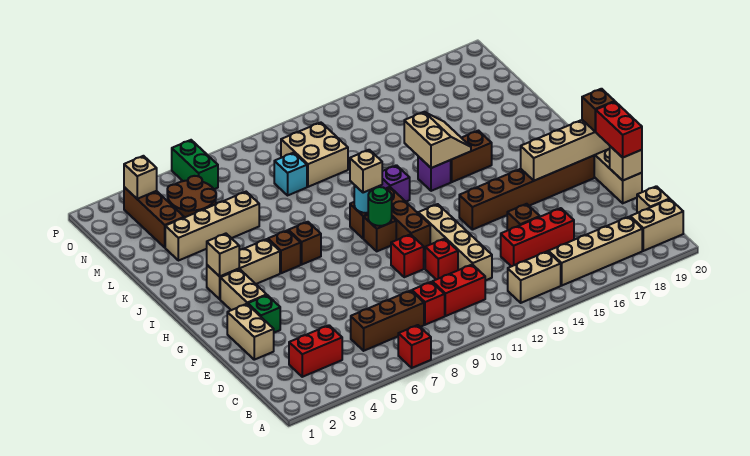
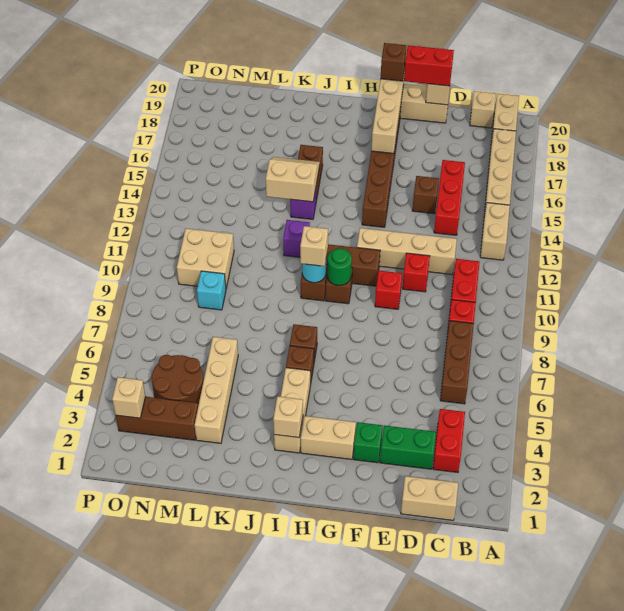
red brick A7 level 1 -> none
tan brick E2:F2 level 1 -> tan brick C1:D1 level 1
green brick O6:P6 level 1 -> green brick D3:E3 level 1

